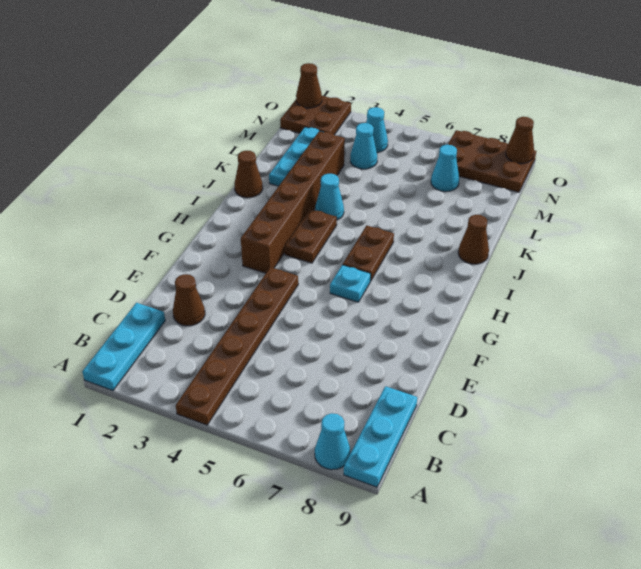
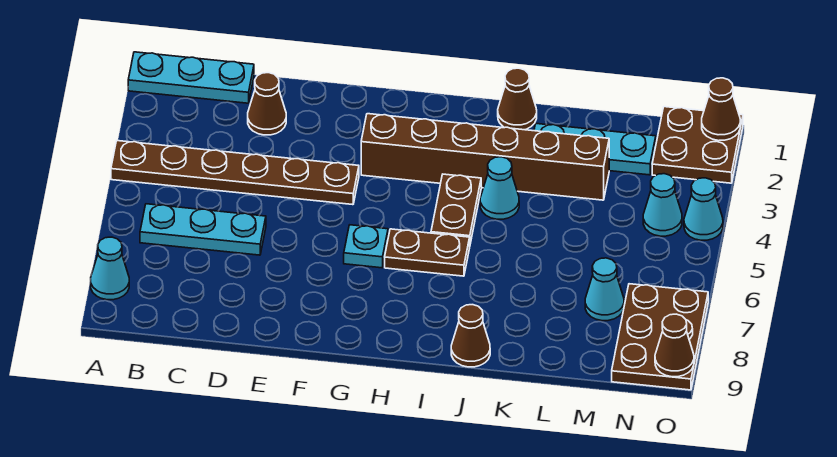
cyan plate A9:C9 level 1 -> cyan plate B6:D6 level 1
brown plate H4:I4 level 1 -> brown plate I4:I5 level 1
cyan cone M4 level 1 -> cyan cone O4 level 1

